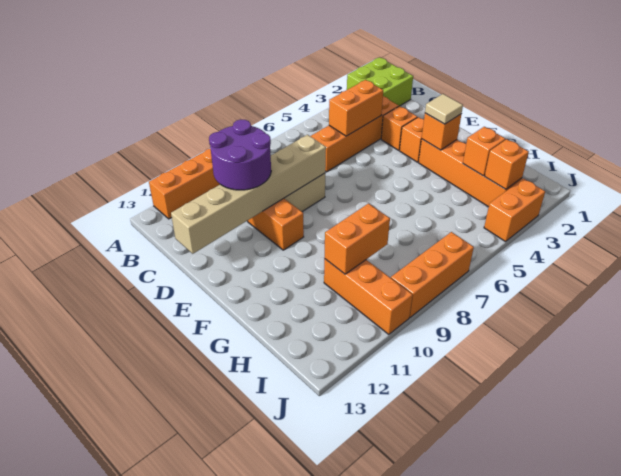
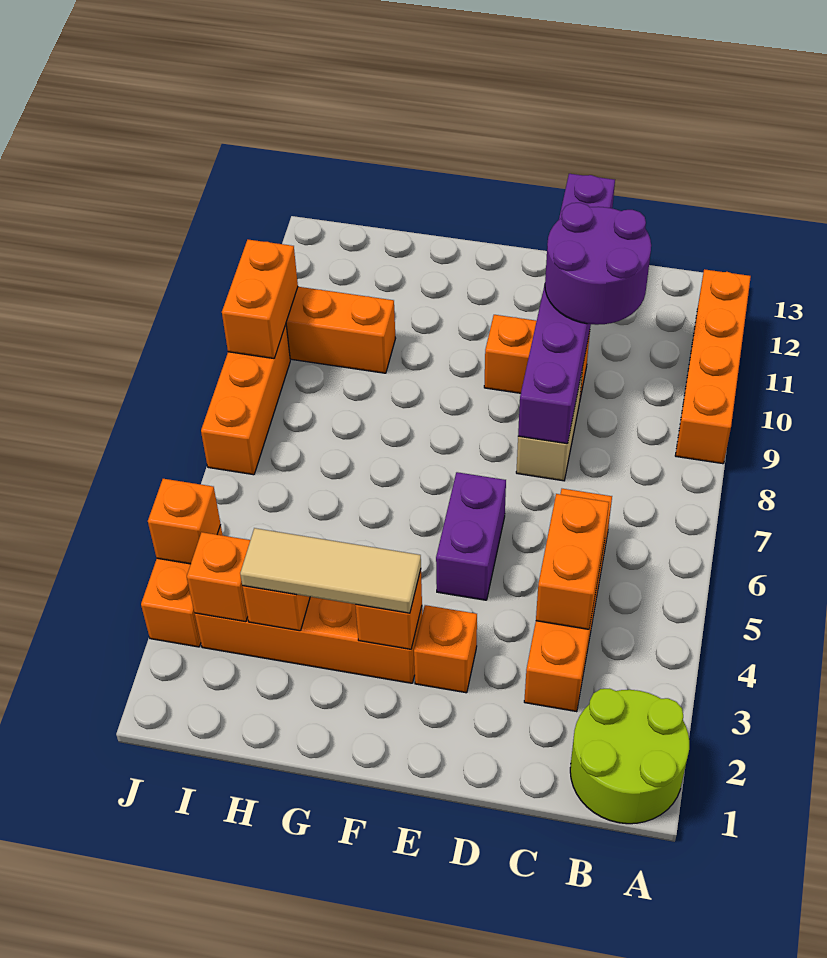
lime brick A1:B2 level 1 -> lime round brick A1:B2 level 1
orange brick D3 level 1 -> orange brick J4 level 2
tan brick D8:D13 level 2 -> purple brick D8:D13 level 2
none -> purple brick E5:E6 level 1
tan tile F3 level 3 -> tan tile F3:H3 level 3
orange brick H9:H10 level 2 -> orange brick J9:J10 level 2

